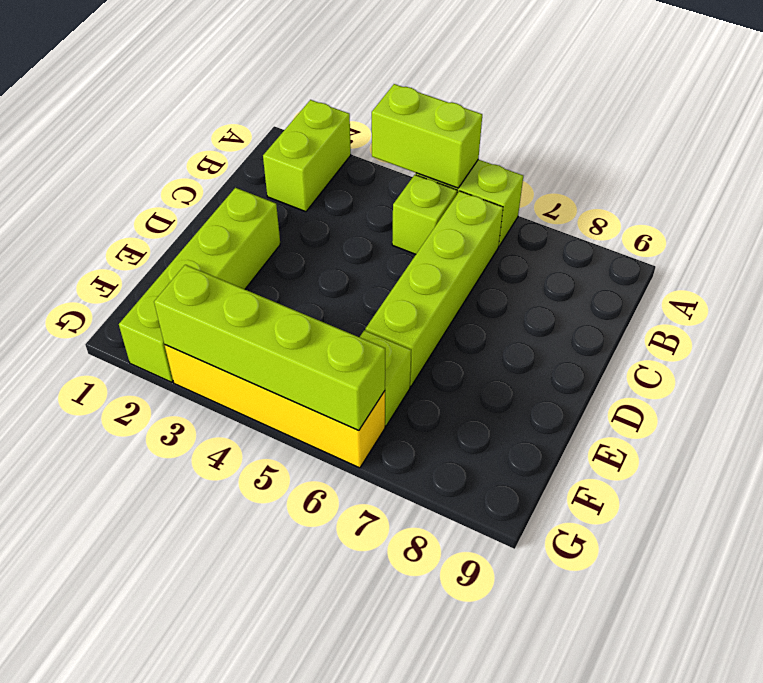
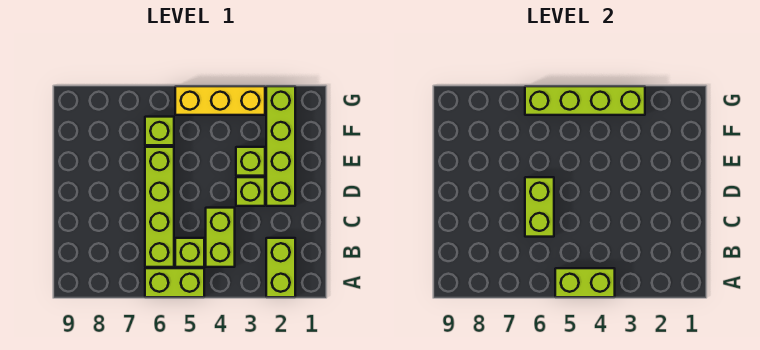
none -> lime brick B4:C4 level 1
none -> lime brick C6:D6 level 2
none -> lime brick D3 level 1
none -> lime brick E3 level 1
yellow brick G3:G6 level 1 -> yellow brick G3:G5 level 1

